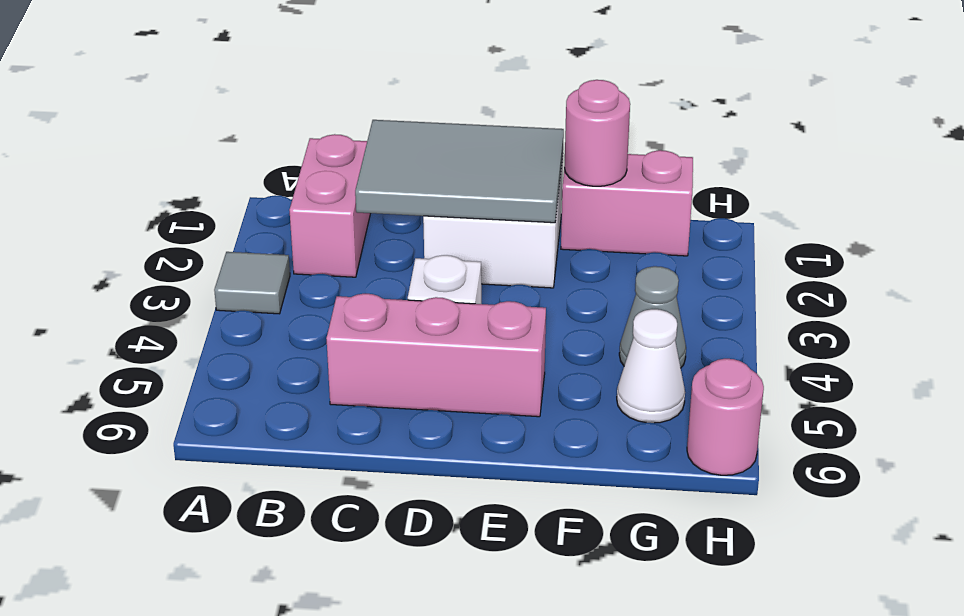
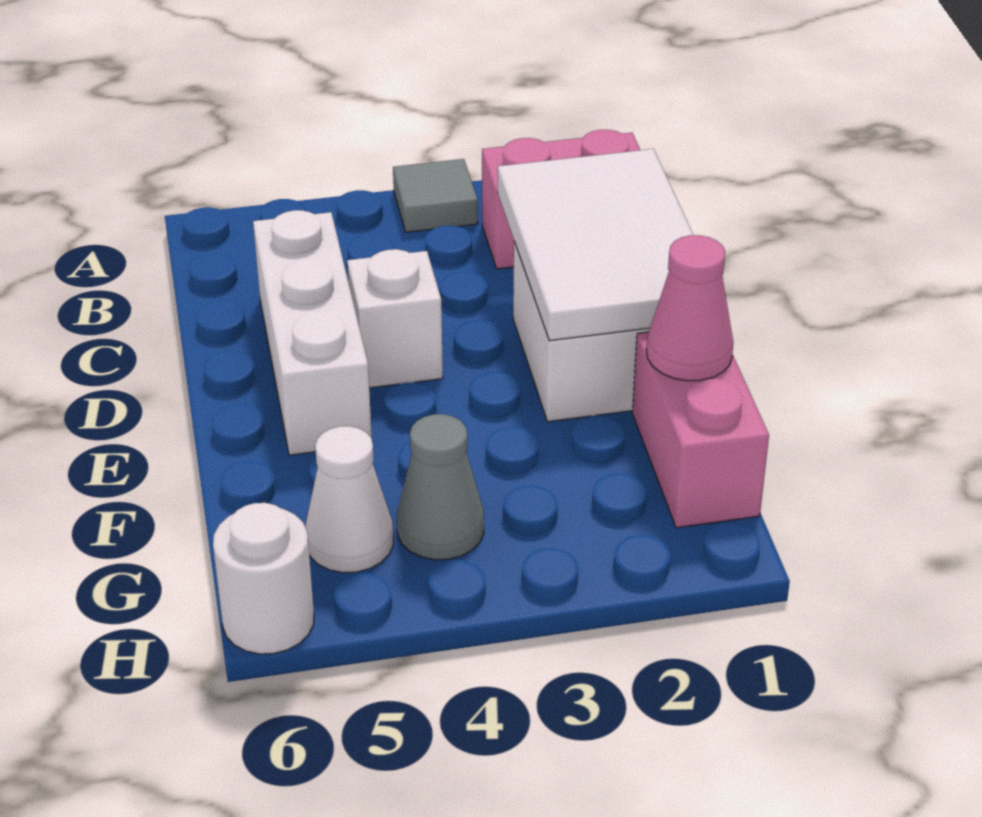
grey tile C1:E2 level 2 -> white tile C1:E2 level 2
pink brick C5:E5 level 1 -> white brick C5:E5 level 1
pink round brick F1 level 2 -> pink cone F1 level 2
pink round brick H6 level 1 -> white round brick H6 level 1

